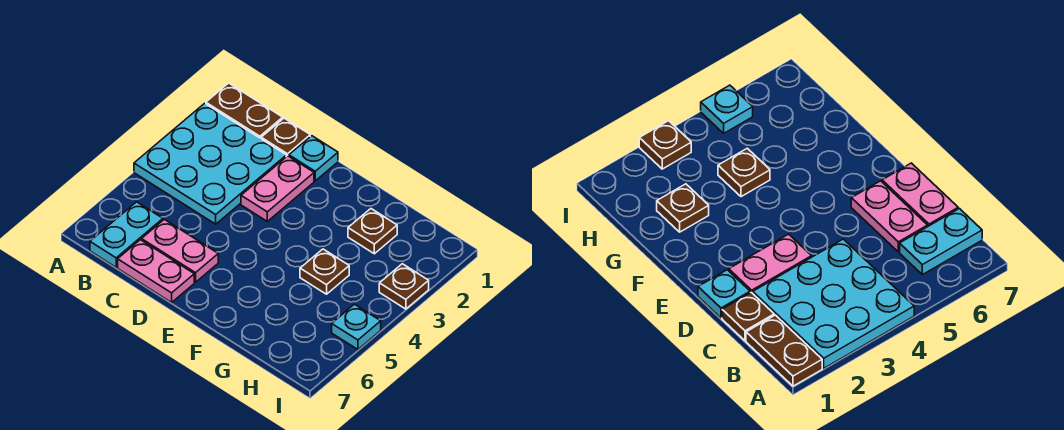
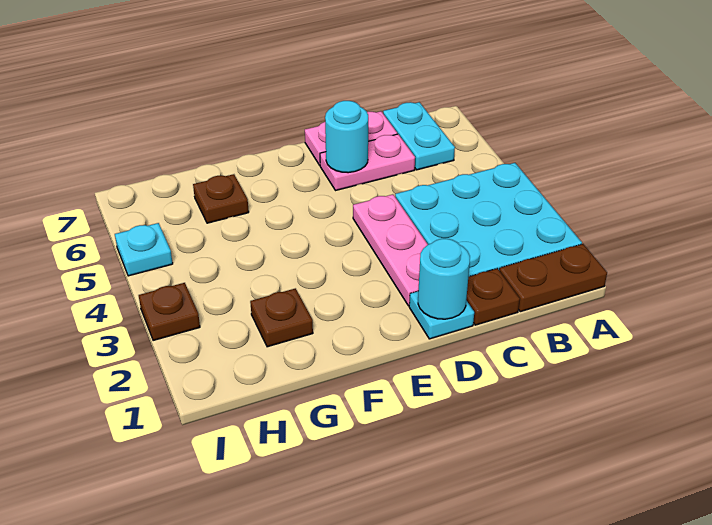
none -> cyan round brick D1 level 2
pink plate D2:D3 level 1 -> pink plate D2:D4 level 1
none -> cyan round brick D6 level 2
brown plate G4 level 1 -> brown plate G6 level 1

